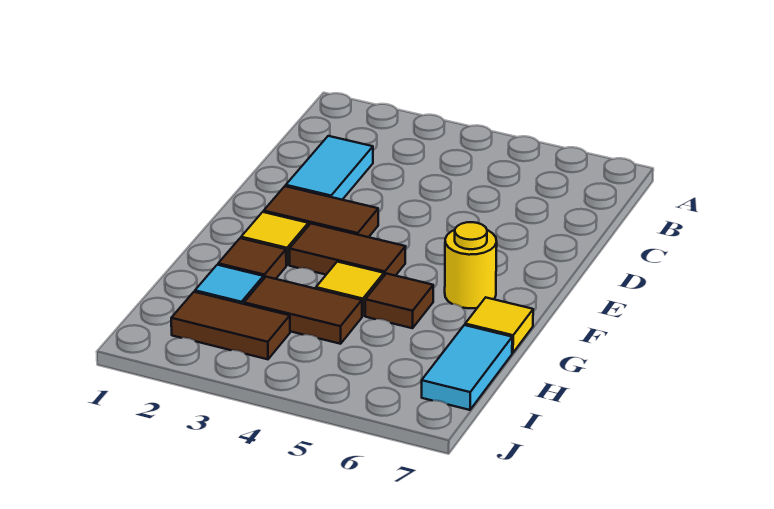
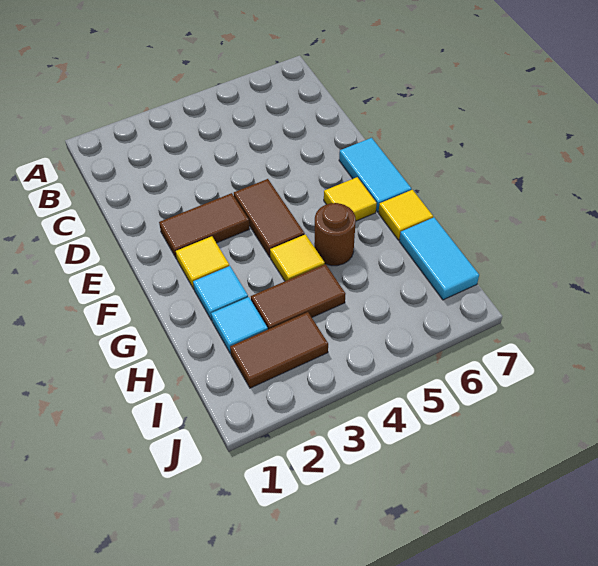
cyan tile C2:D2 level 1 -> cyan tile E7:F7 level 1
brown tile F3:F4 level 1 -> brown tile E4:F4 level 1
yellow round brick F6 level 1 -> yellow tile F6 level 1
brown tile G2 level 1 -> cyan tile G2 level 1
brown tile G5 level 1 -> brown round brick G5 level 1

